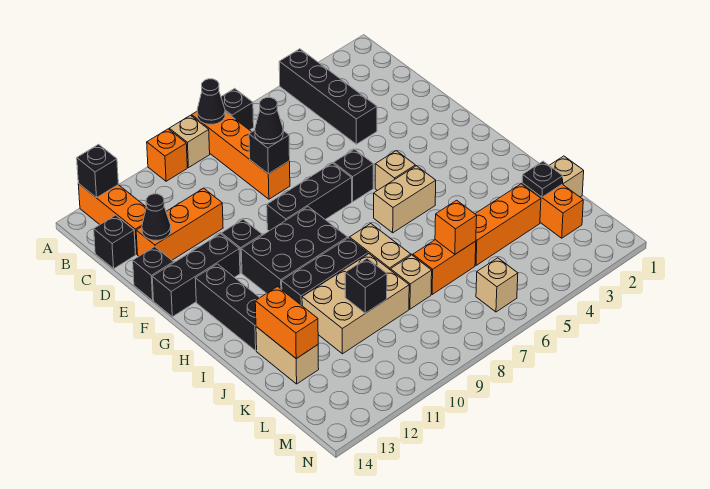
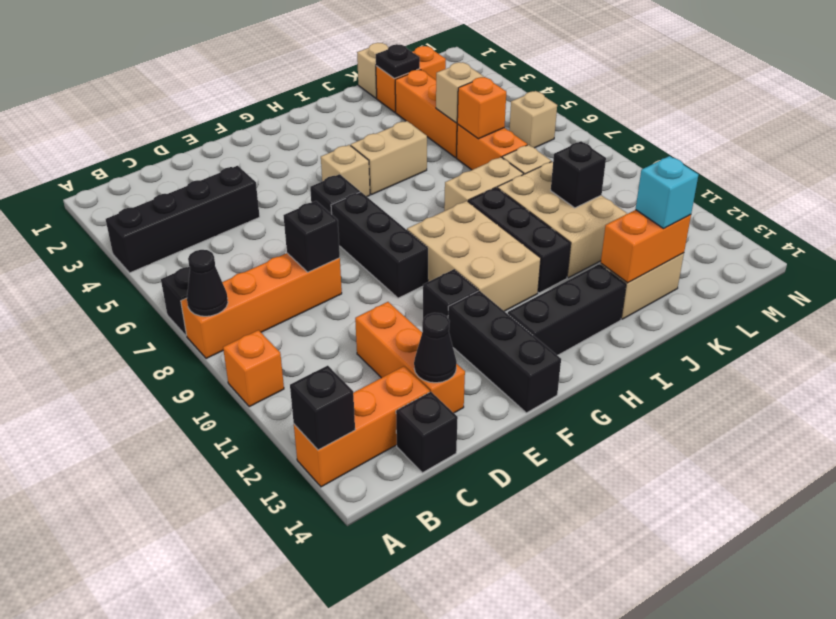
tan brick A9 level 1 -> tan brick K5 level 2
black cone D8 level 3 -> none
black brick E14 level 1 -> none
black brick G9:H11 level 1 -> tan brick G9:H11 level 1
tan brick H5:H6 level 1 -> tan brick H5:I5 level 1
none -> cyan brick K13 level 3

